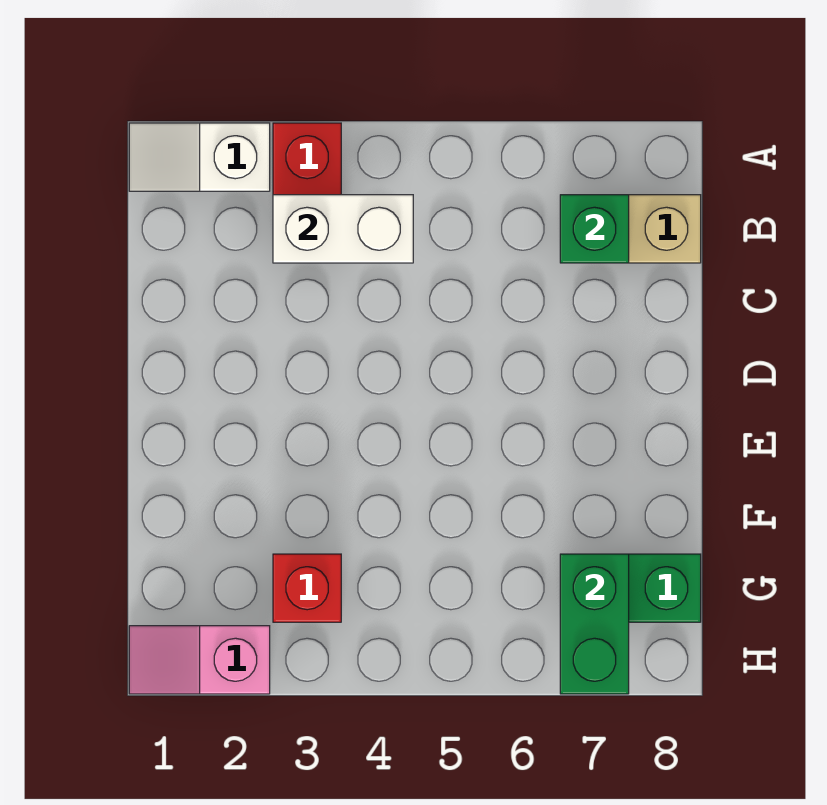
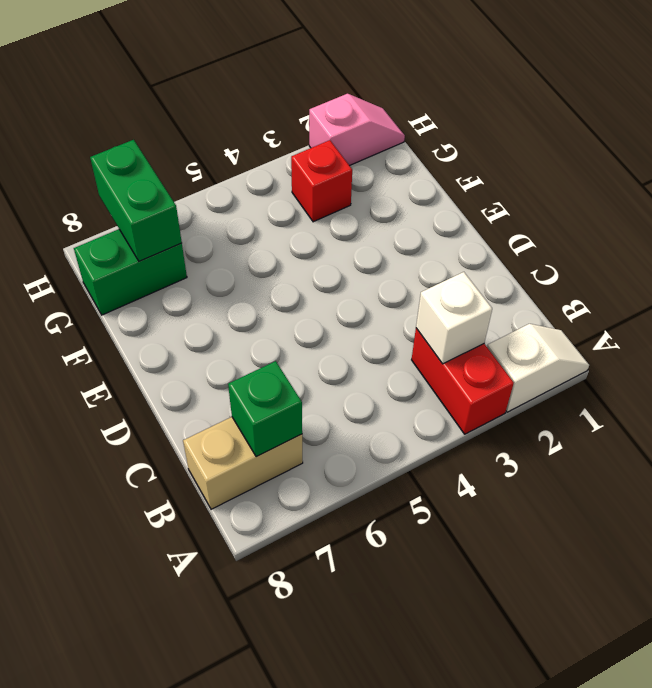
white brick B3:B4 level 2 -> white brick B3 level 2

